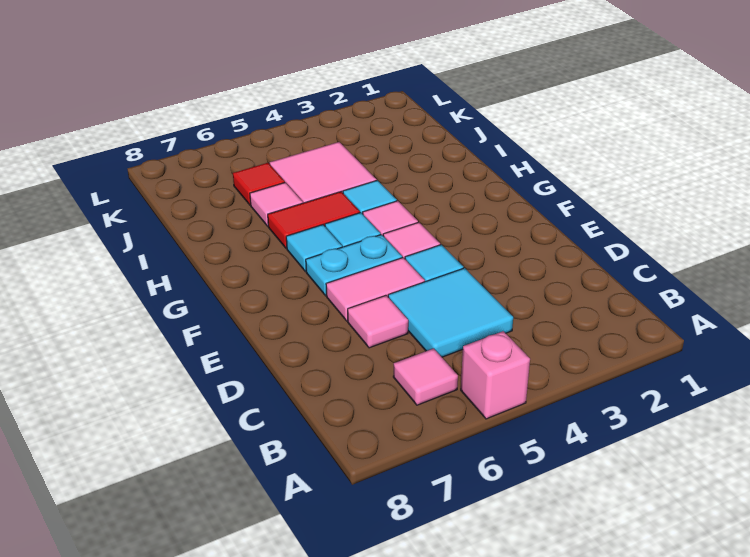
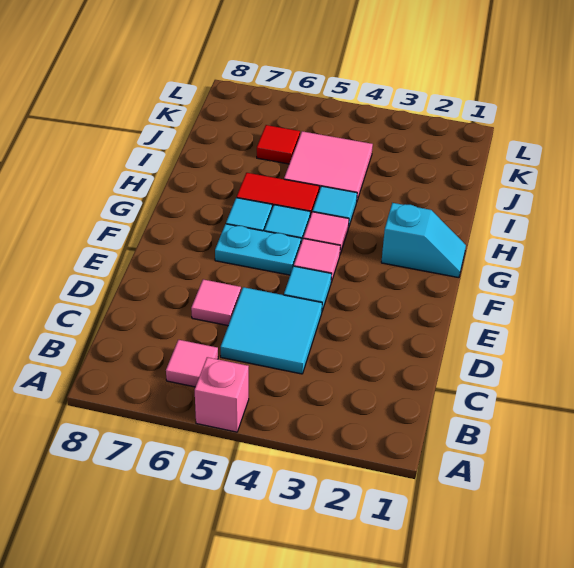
pink tile E5:E6 level 1 -> none
none -> cyan slope G1:G2 level 1 top 2
pink tile I6 level 1 -> none

